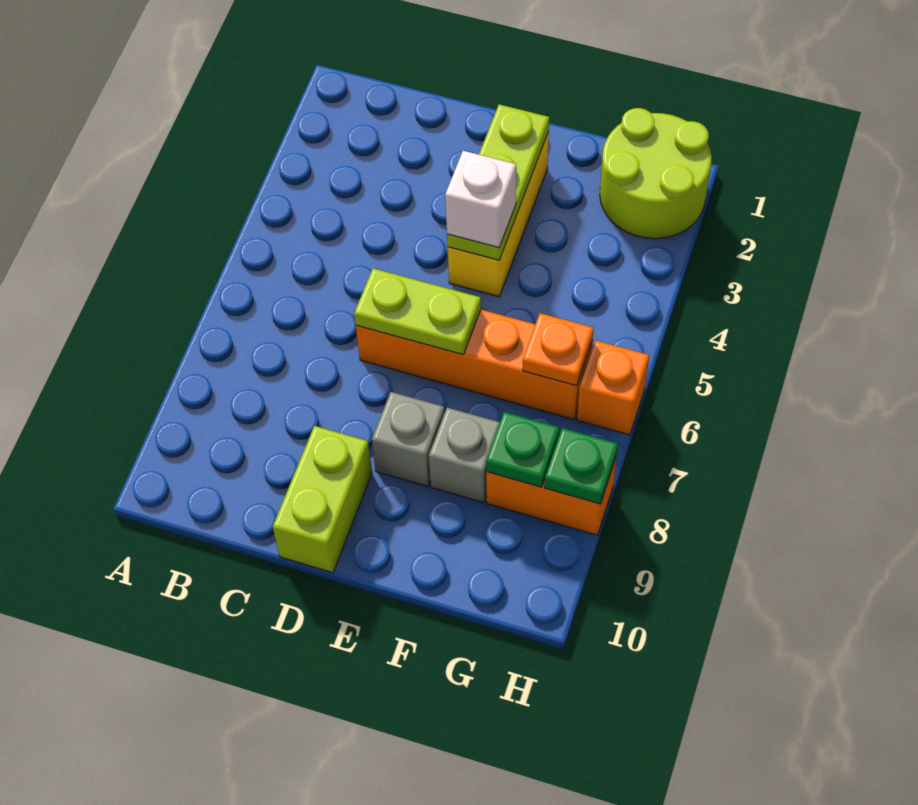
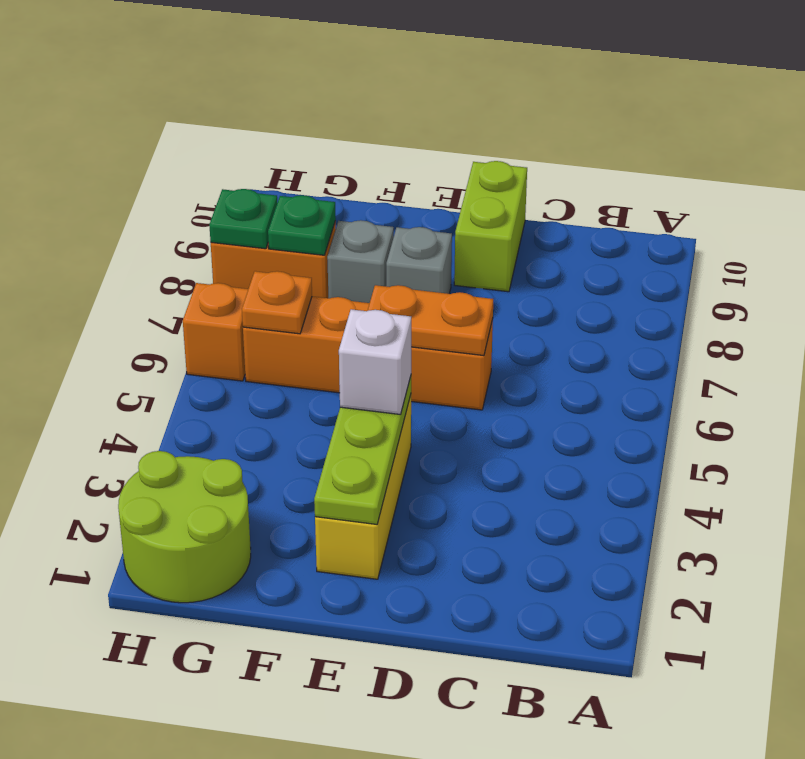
lime plate D6:E6 level 2 -> orange plate D6:E6 level 2

